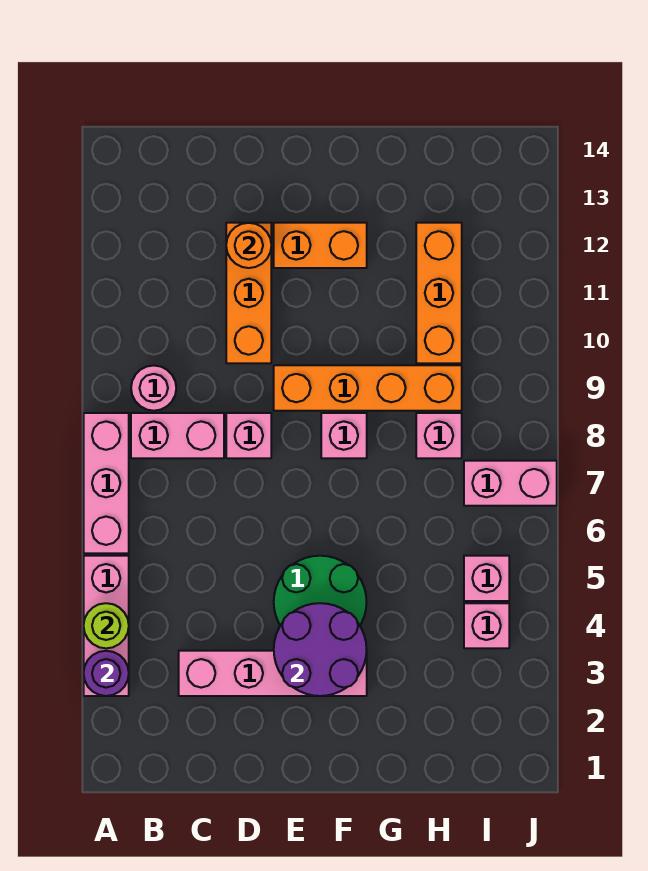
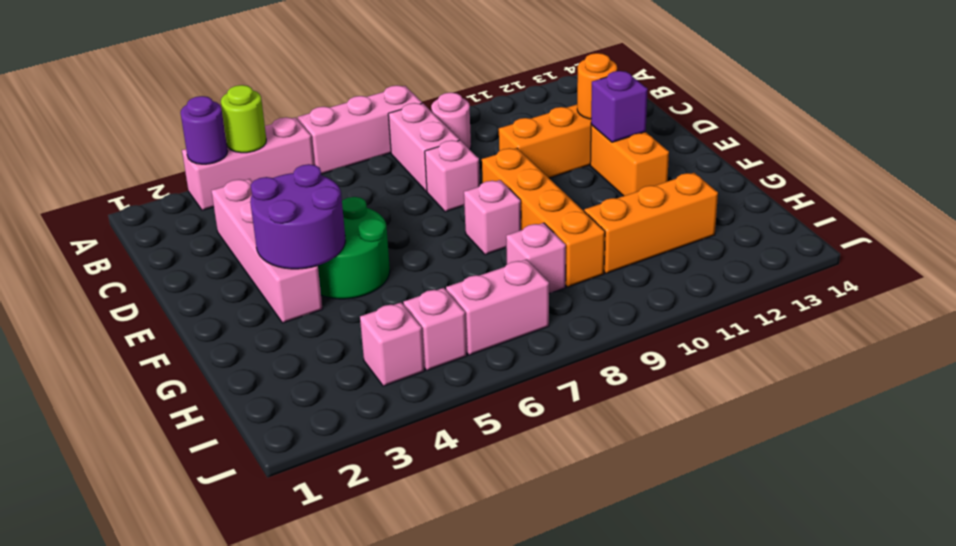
none -> purple brick E12 level 2
pink brick I7:J7 level 1 -> pink brick I6:I7 level 1

